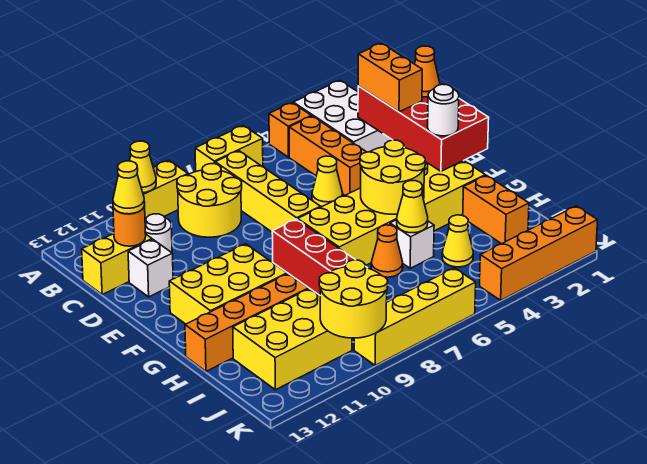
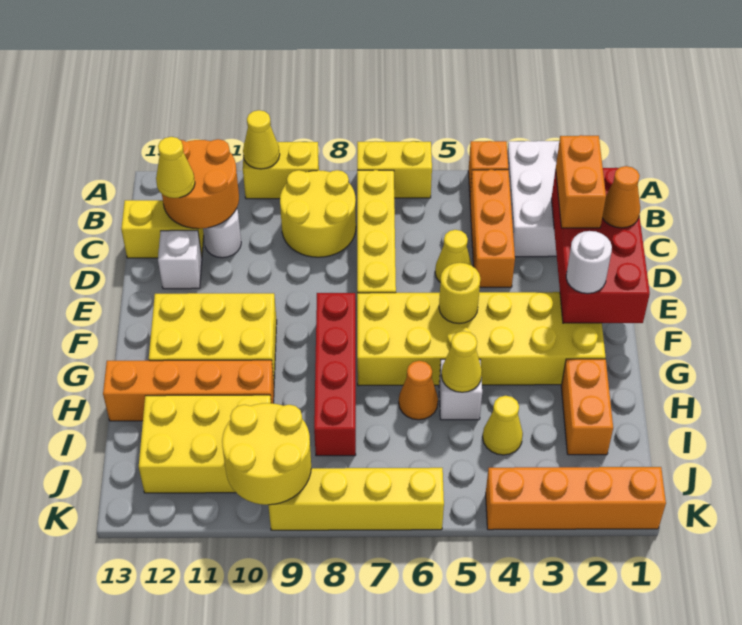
orange round brick C12 level 2 -> orange round brick B11:C12 level 2
yellow round brick F4:G5 level 2 -> yellow round brick F5 level 2

